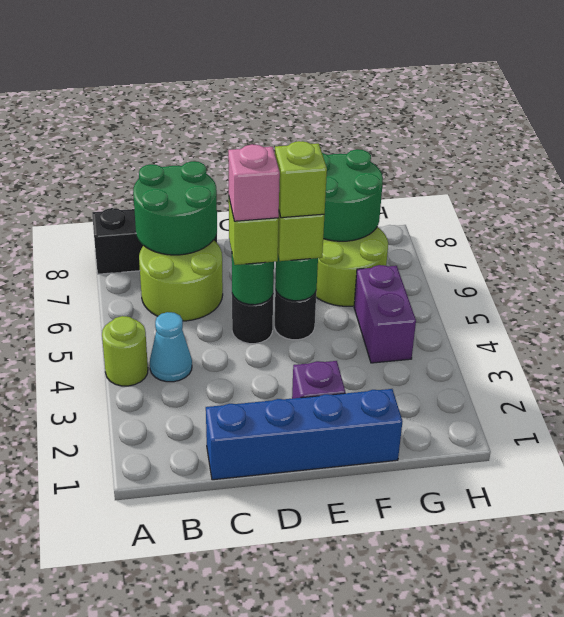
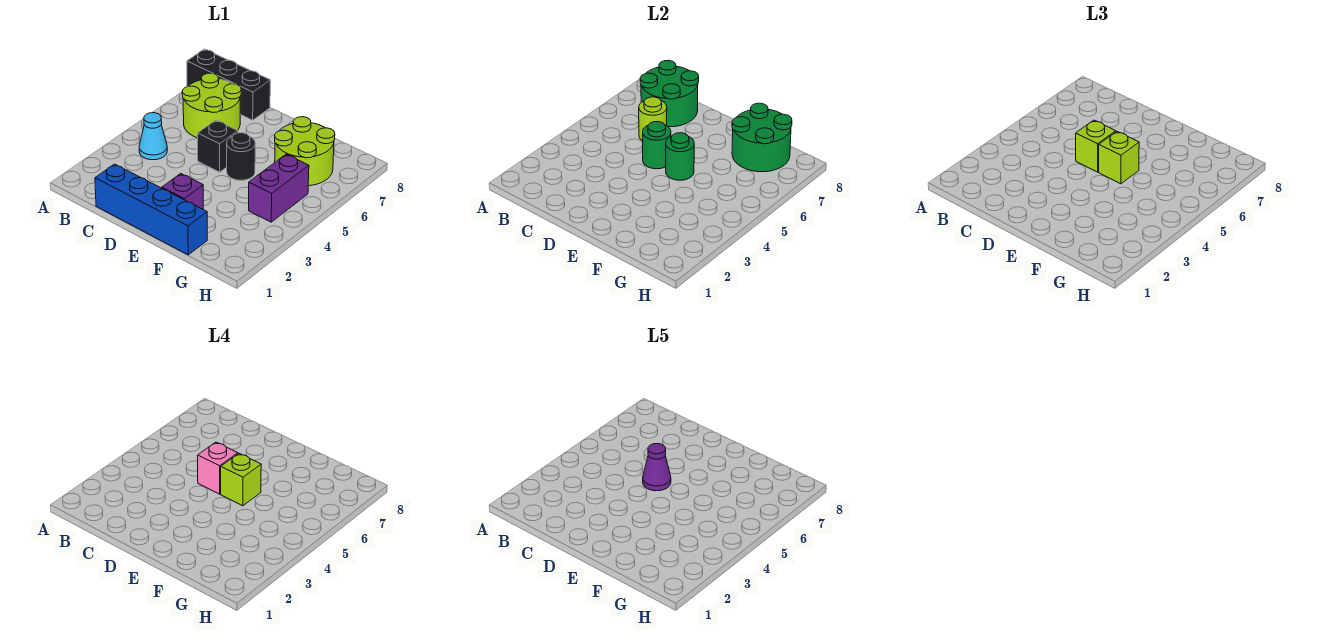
lime round brick A4 level 1 -> lime round brick C6 level 2
black round brick D5 level 1 -> black brick D5 level 1
none -> purple cone D5 level 5

